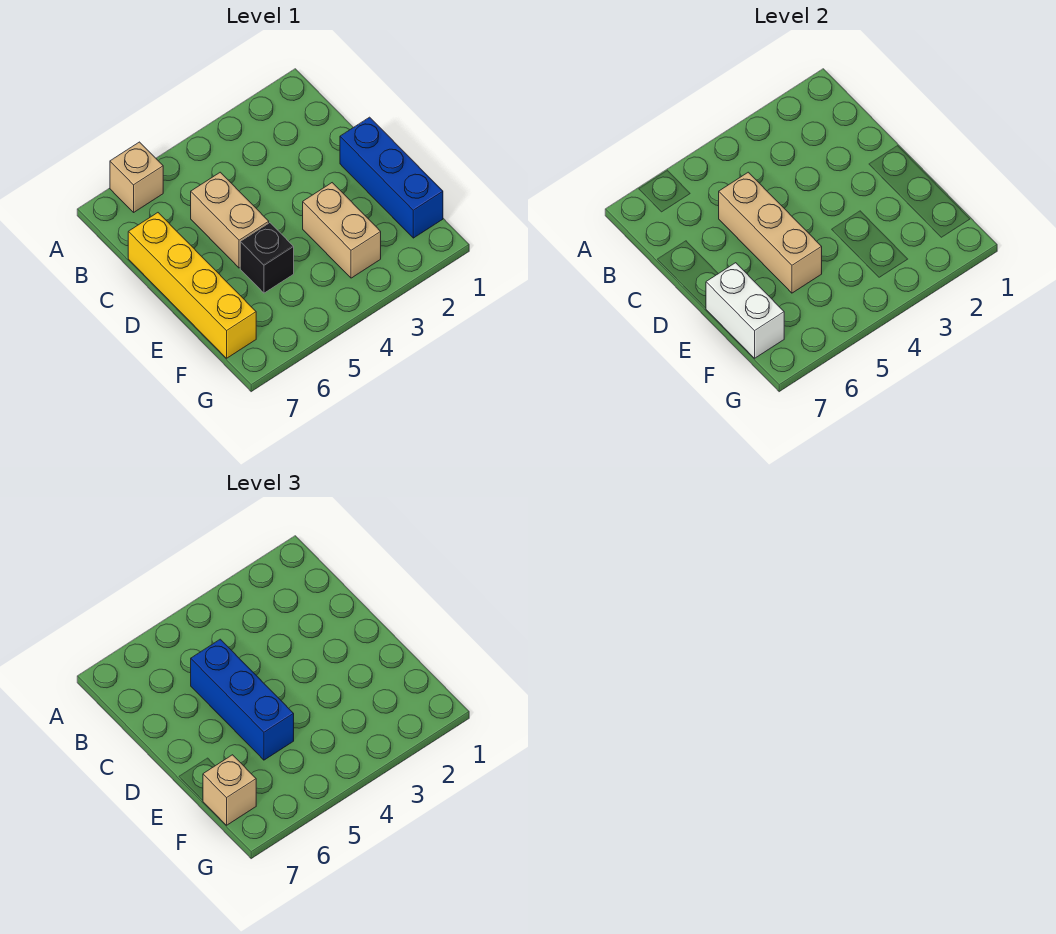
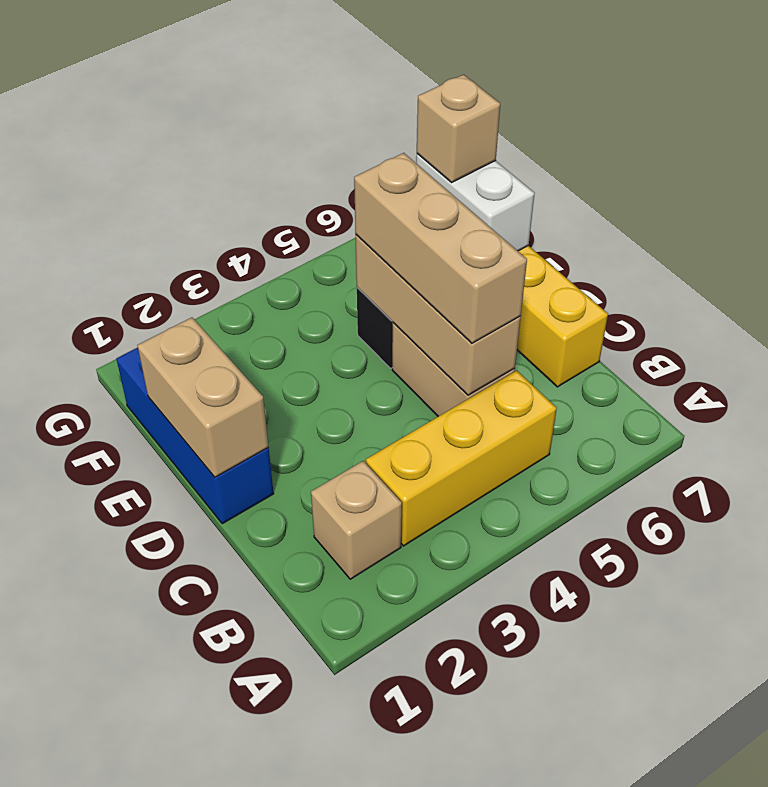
tan brick A6 level 1 -> tan brick B2 level 1
none -> yellow brick B3:B5 level 1
blue brick C5:E5 level 3 -> tan brick C5:E5 level 3
tan brick E3:F3 level 1 -> tan brick D1:E1 level 2

